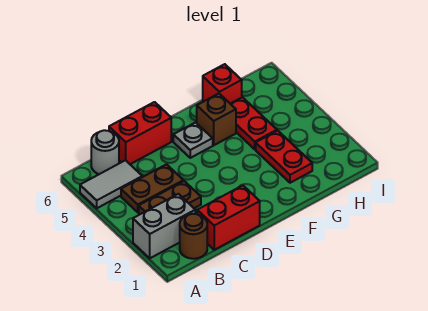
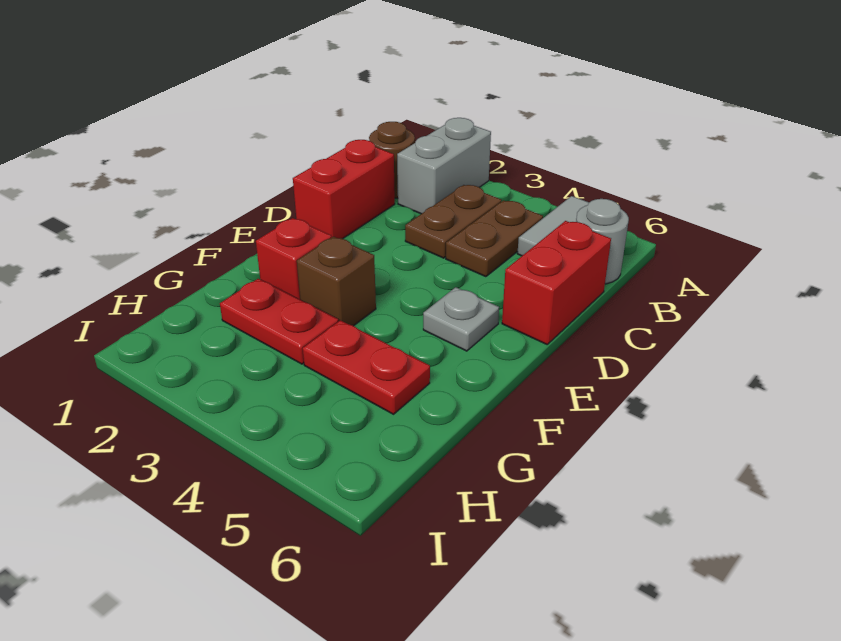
brown brick F5 level 1 -> brown brick F3 level 1
red brick G6 level 1 -> red brick F2 level 1

